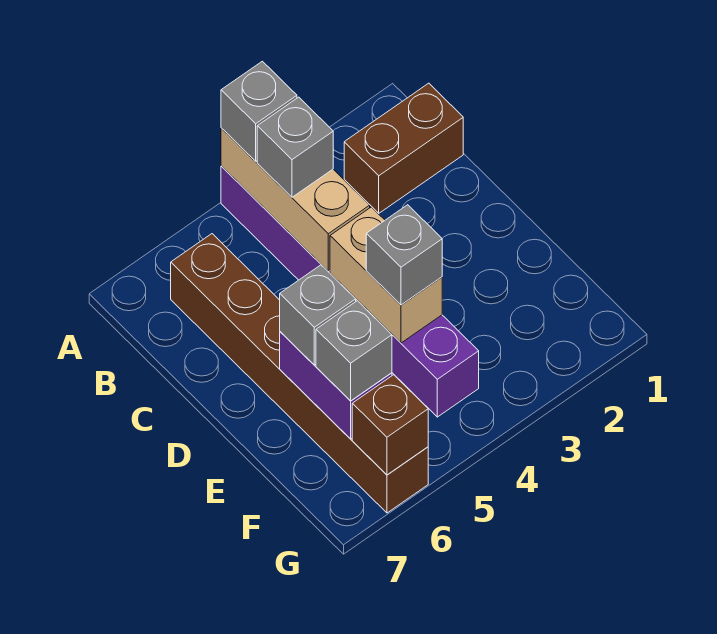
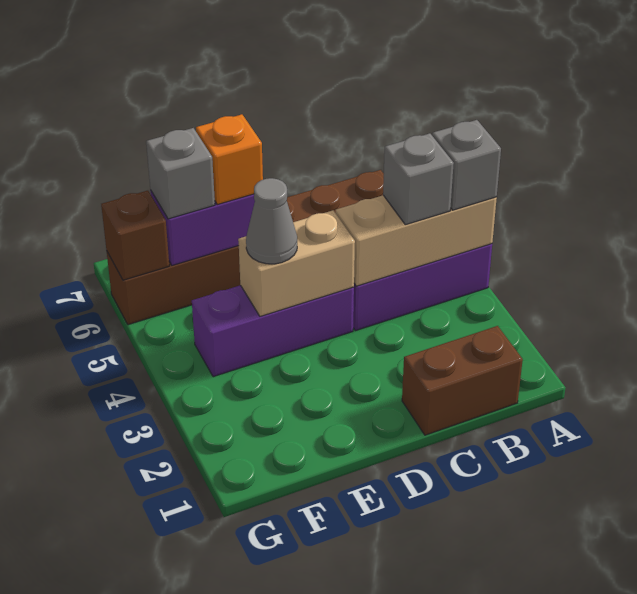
brown brick B1:B2 level 1 -> brown brick B1:C1 level 1
grey brick E4 level 3 -> grey cone E4 level 3
grey brick E6 level 3 -> orange brick E6 level 3

